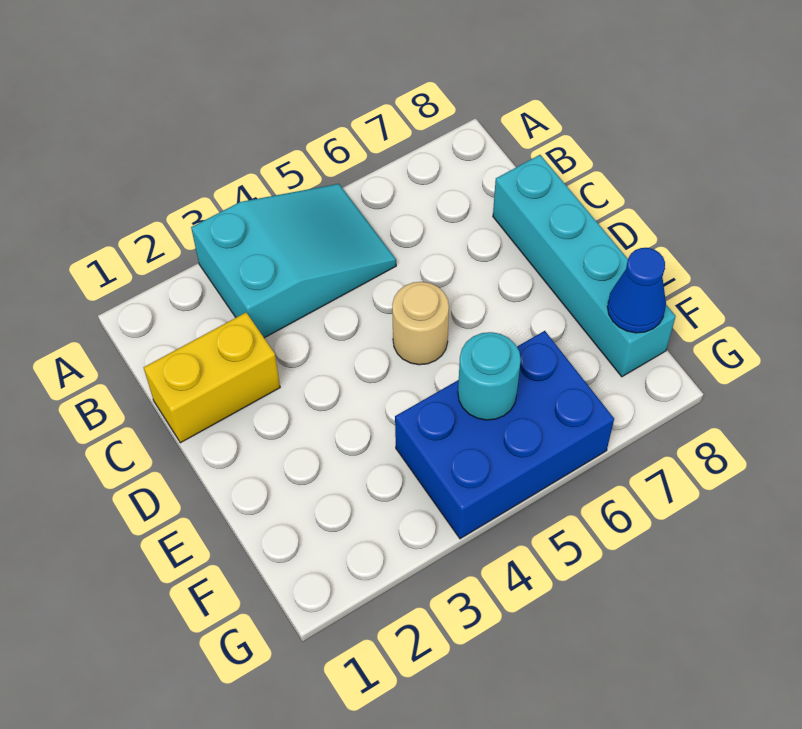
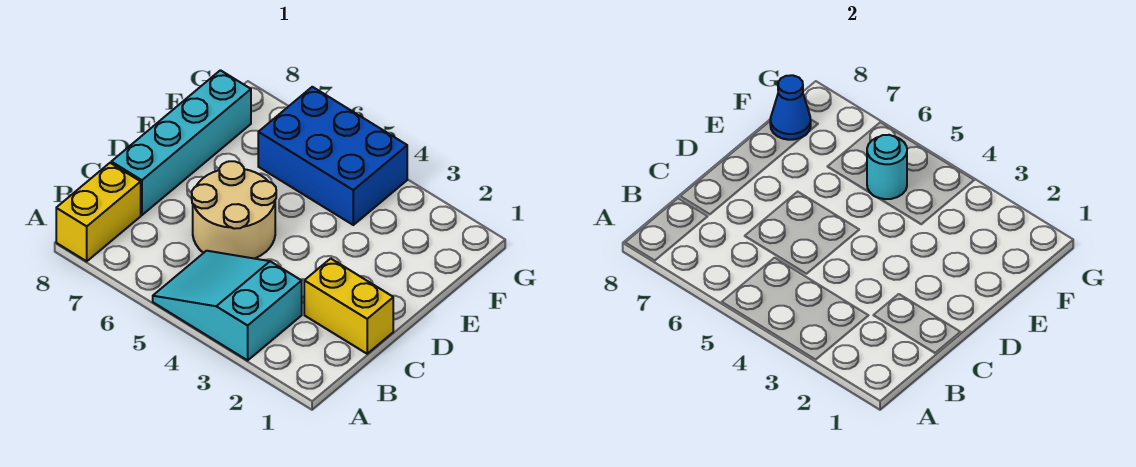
none -> yellow brick A8:B8 level 1
tan round brick D5 level 1 -> tan round brick C5:D6 level 1

